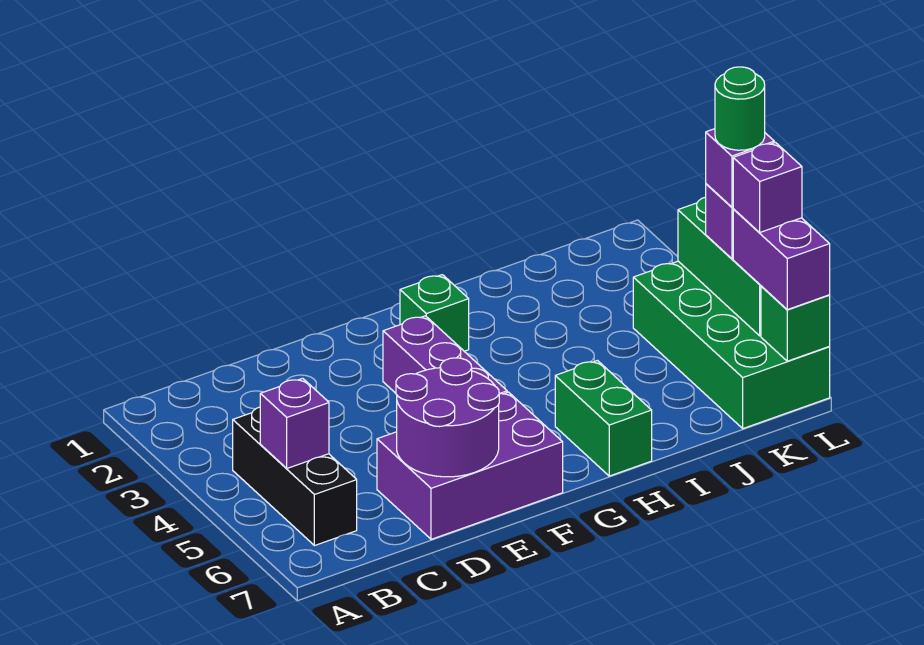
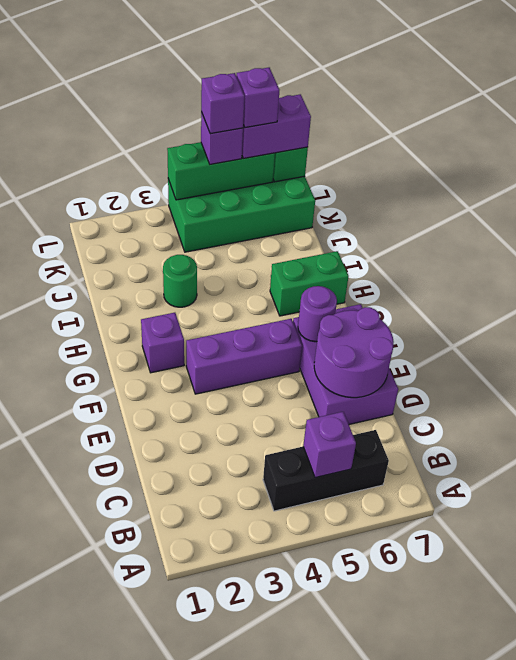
none -> purple round brick F6 level 2
green brick G2 level 1 -> purple brick G2 level 1
green round brick L5 level 5 -> green round brick I3 level 1

